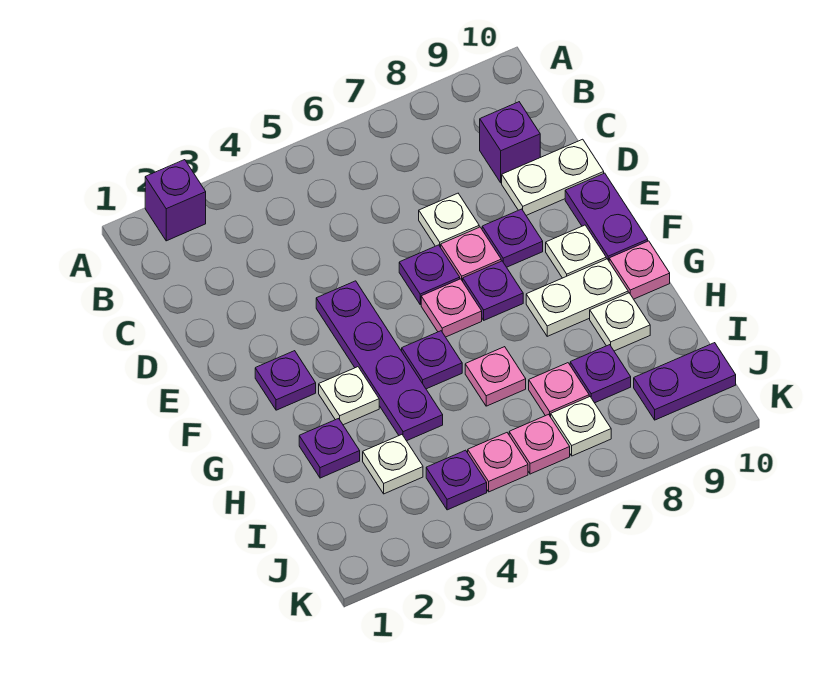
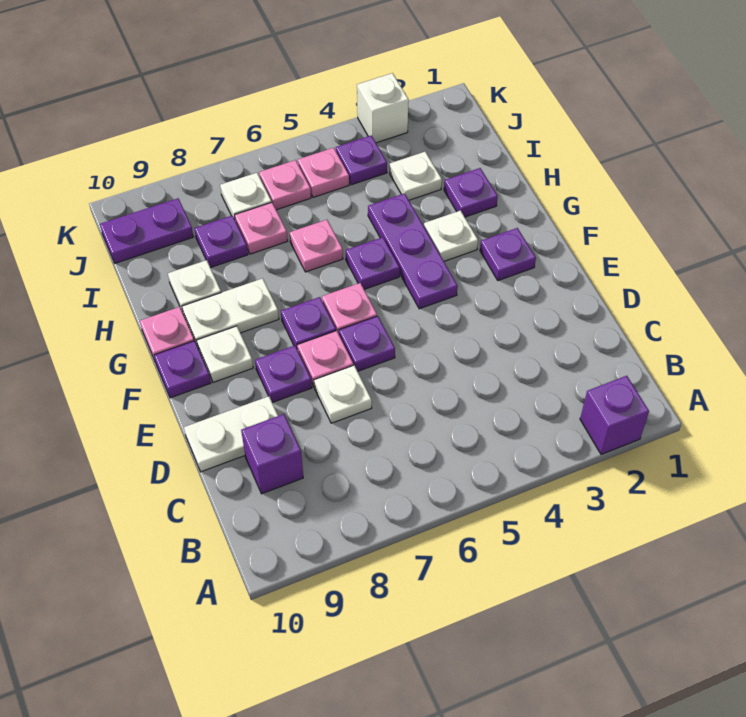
purple plate E4:H4 level 1 -> purple plate F4:H4 level 1
purple plate E10:F10 level 1 -> purple plate F10 level 1
none -> white brick K3 level 1

